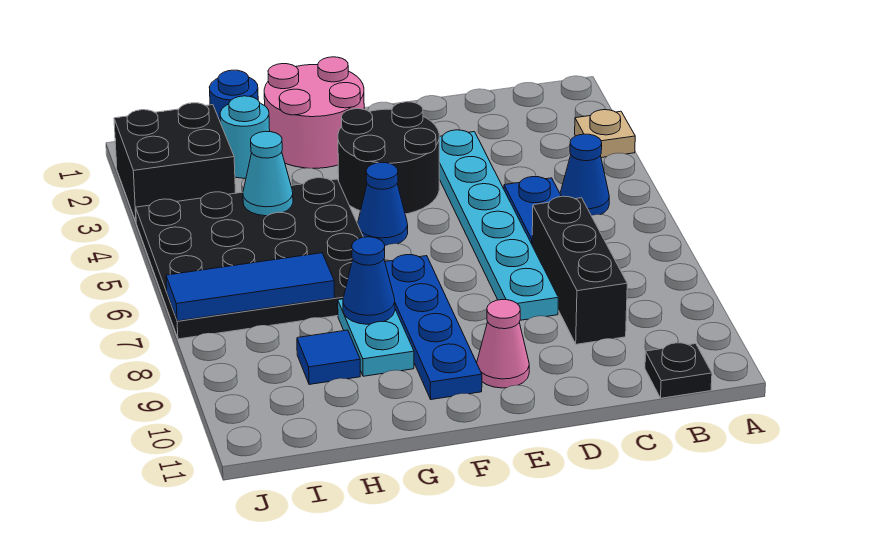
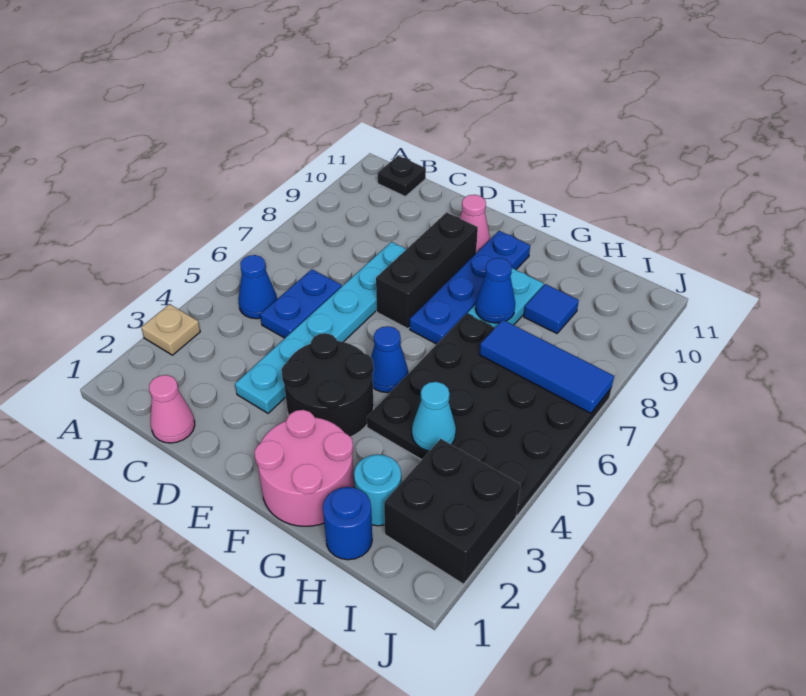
none -> pink cone C1 level 1
black brick C7:C9 level 1 -> black brick E7:E9 level 1

